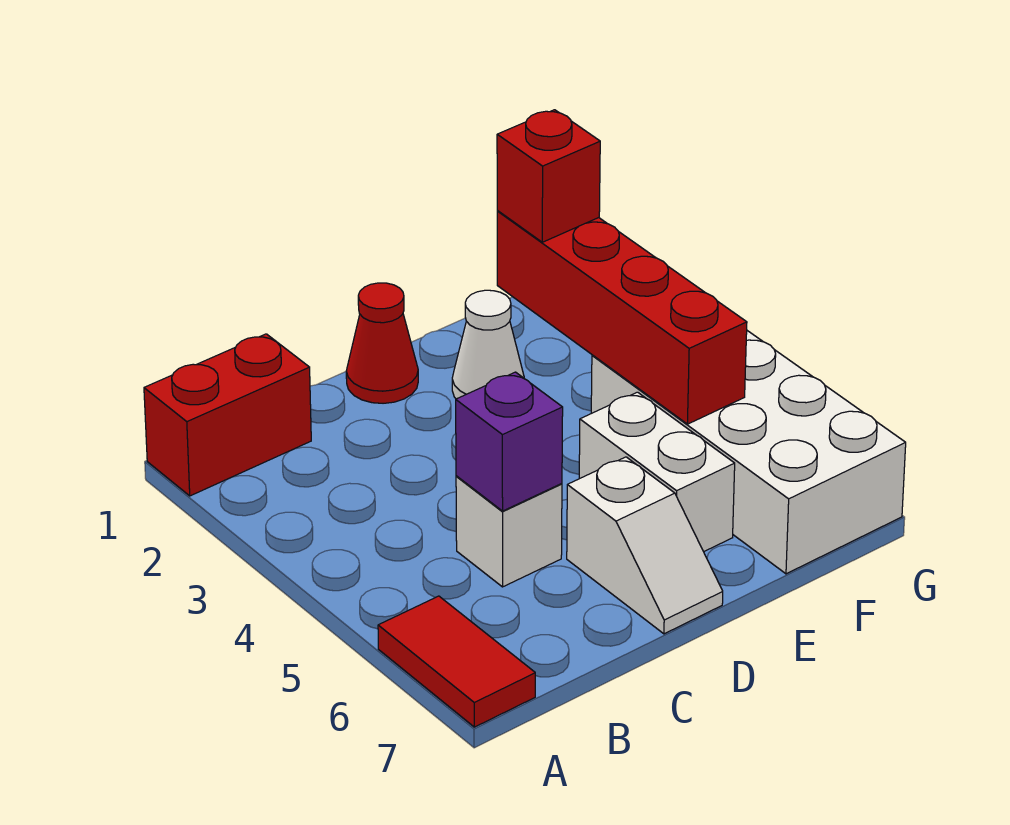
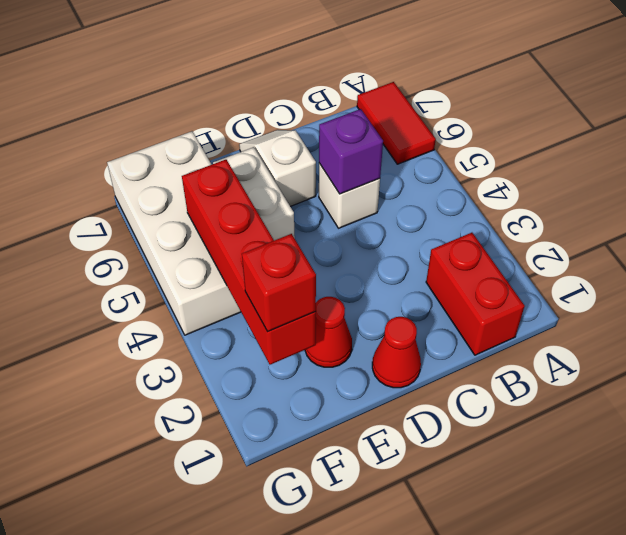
red brick A1:B1 level 1 -> red brick B1:B2 level 1
white cone E2 level 1 -> red cone E2 level 1

